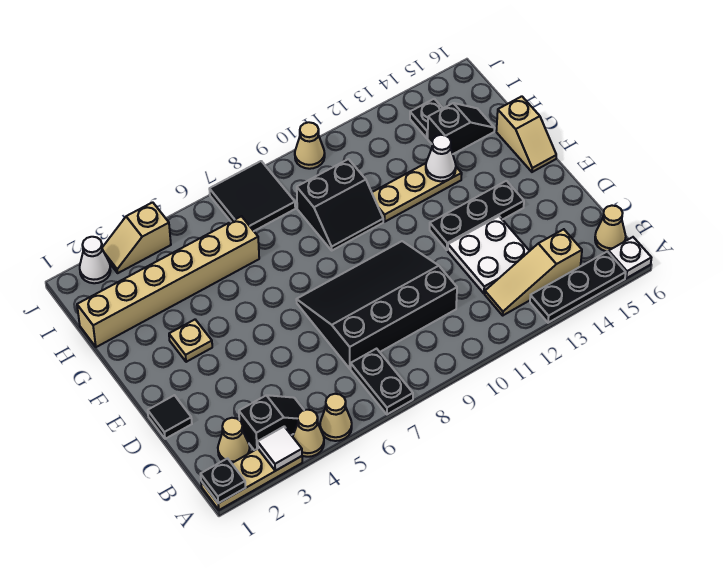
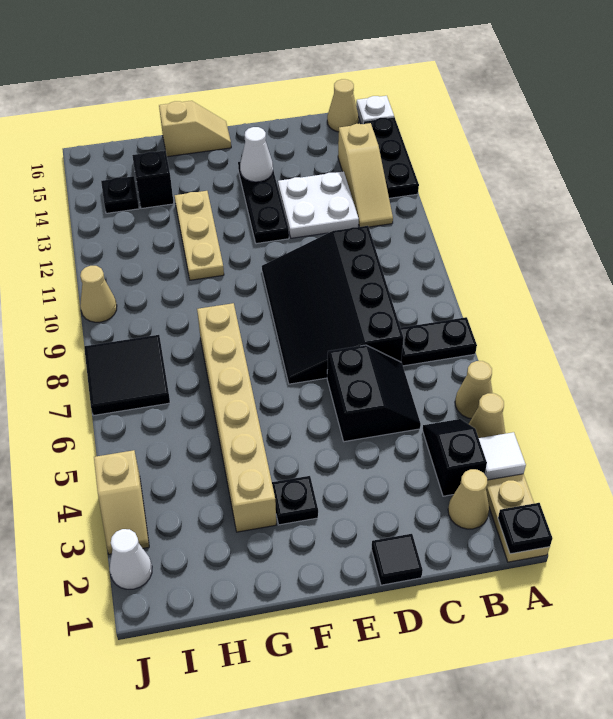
tan plate F3 level 1 -> black plate F3 level 1
black slope G9:H10 level 1 top H -> black slope C5:D6 level 1 top D
white cone G13 level 2 -> white cone E14 level 2
tan brick H1:H6 level 1 -> tan brick G3:G8 level 1

